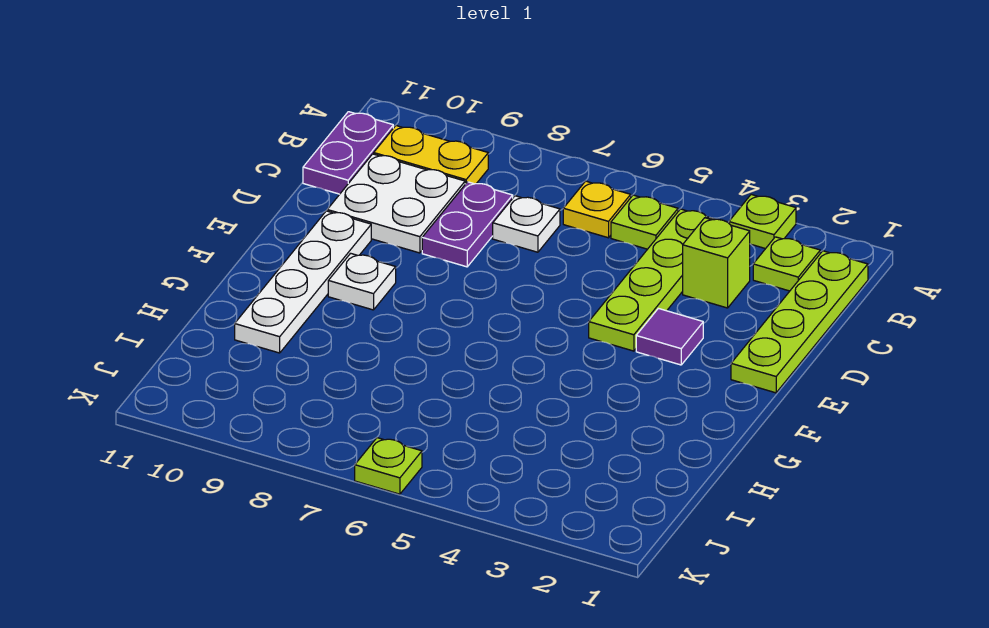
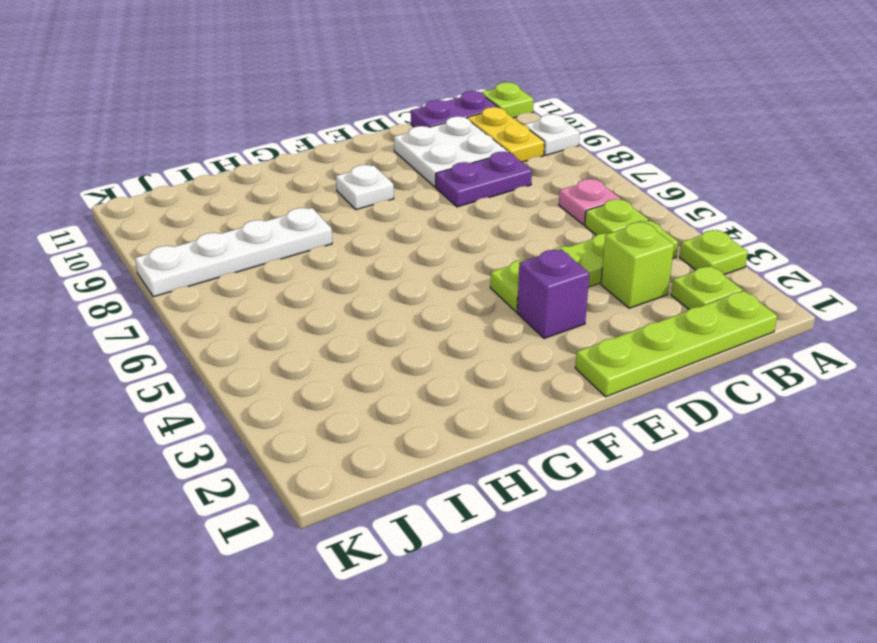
yellow plate B6 level 1 -> pink plate B6 level 1
white plate C7 level 1 -> white plate A9 level 1
purple tile E3 level 1 -> purple brick E3 level 1
white plate E10:H10 level 1 -> white plate H8:K8 level 1
lime plate K6 level 1 -> lime plate A11 level 1

